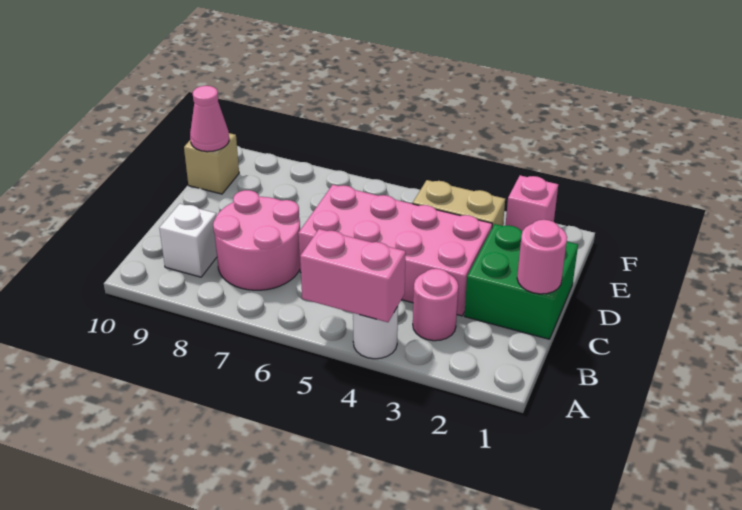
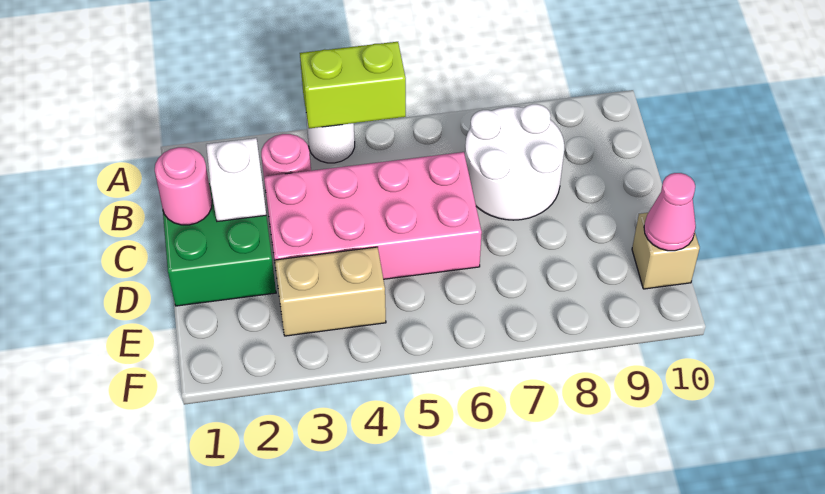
pink brick A4:A5 level 2 -> lime brick A4:A5 level 2
pink round brick B7:C8 level 1 -> white round brick B7:C8 level 1
white brick B9 level 1 -> white brick C2 level 2
pink brick F2 level 1 -> none

